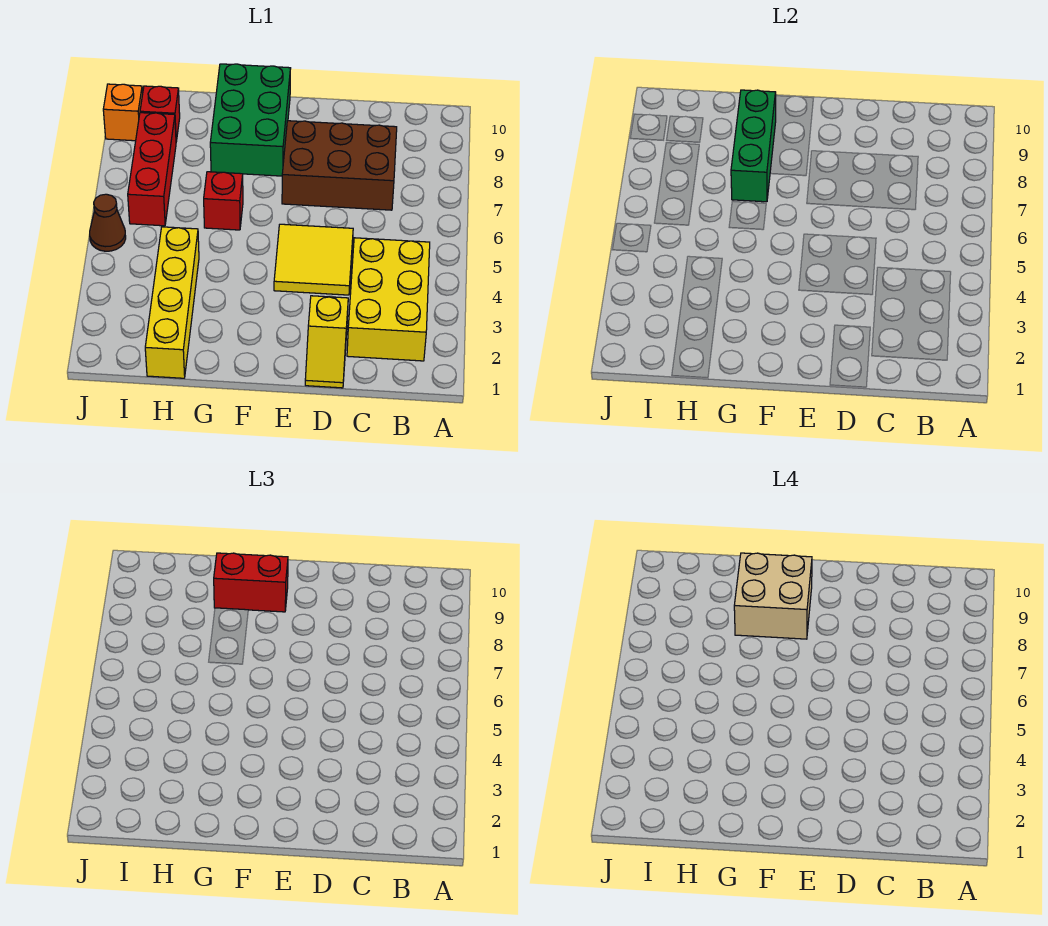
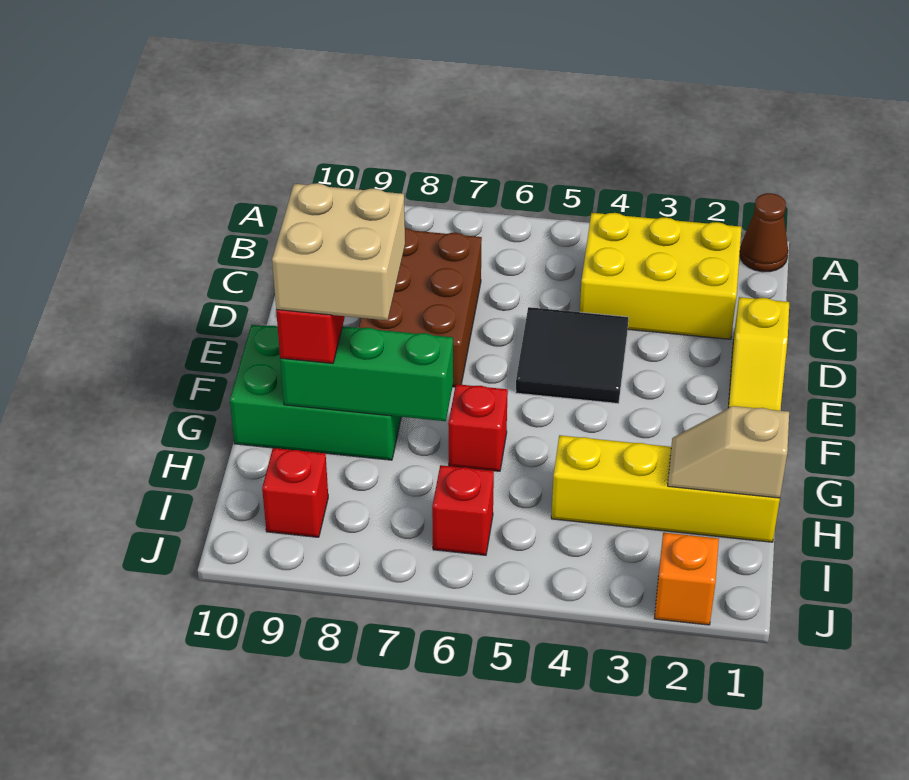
yellow slope D1:D2 level 1 top 2 -> yellow slope D1:E1 level 1 top D
yellow tile D4:E5 level 1 -> black tile D4:E5 level 1
none -> tan slope H1:H2 level 2 top 1
red brick I6:I8 level 1 -> red brick I6 level 1
brown cone J5 level 1 -> brown cone A1 level 1
orange brick J9 level 1 -> orange brick J2 level 1

